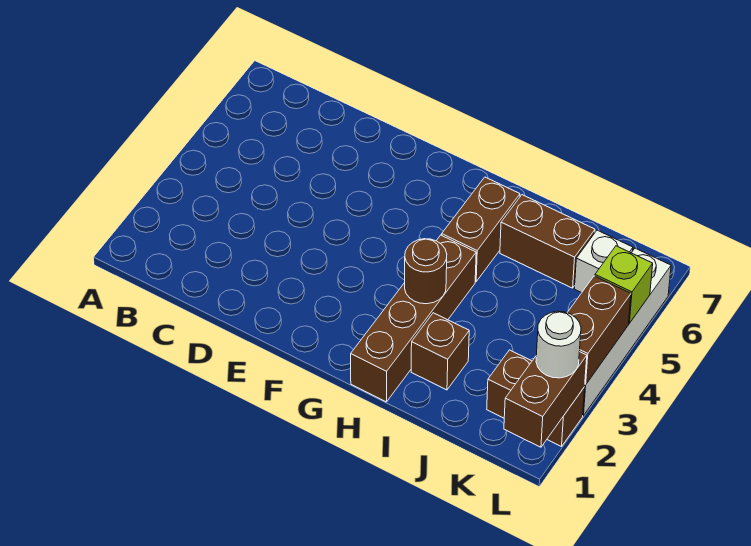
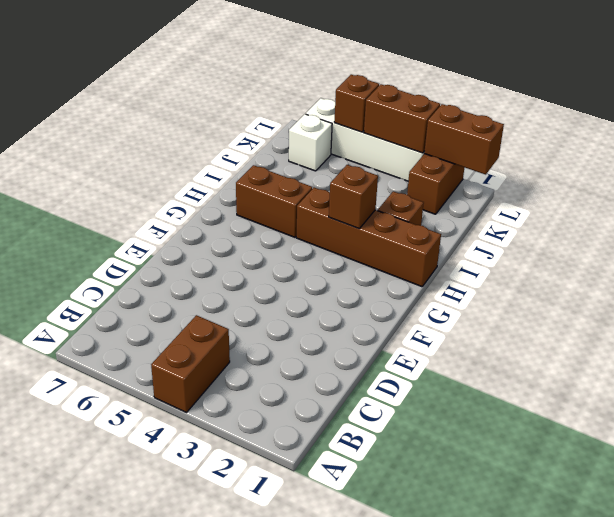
brown round brick H3 level 2 -> brown brick H3 level 2
brown brick I6:J6 level 1 -> brown brick A4:B4 level 1
white round brick L2 level 3 -> none
lime brick L5 level 2 -> brown brick L5 level 2

